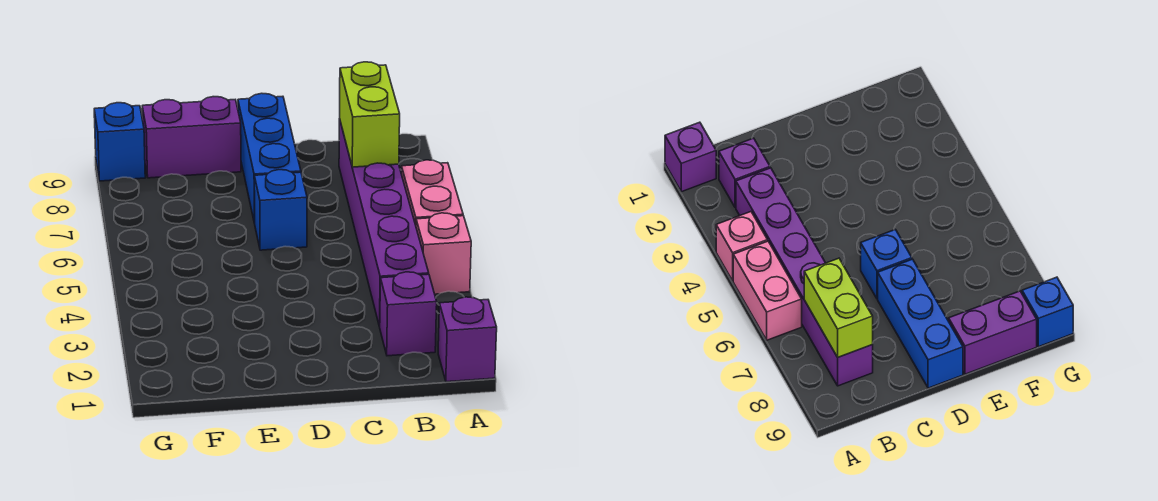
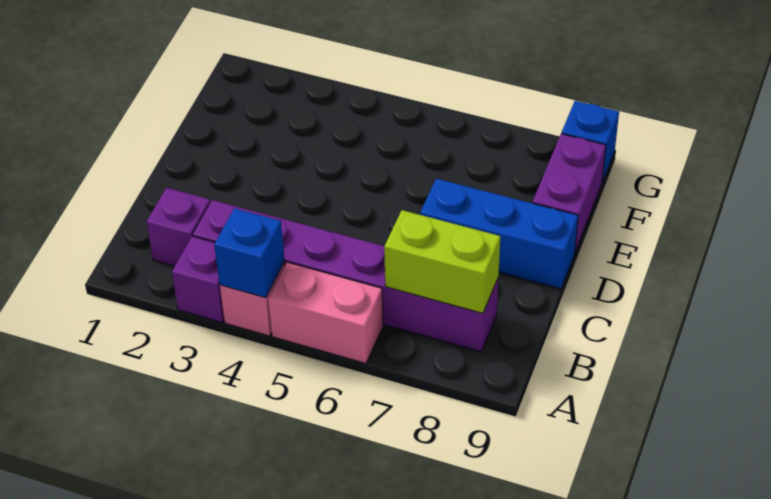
purple brick A1 level 1 -> purple brick A3 level 1
blue brick D6 level 1 -> blue brick A4 level 2

